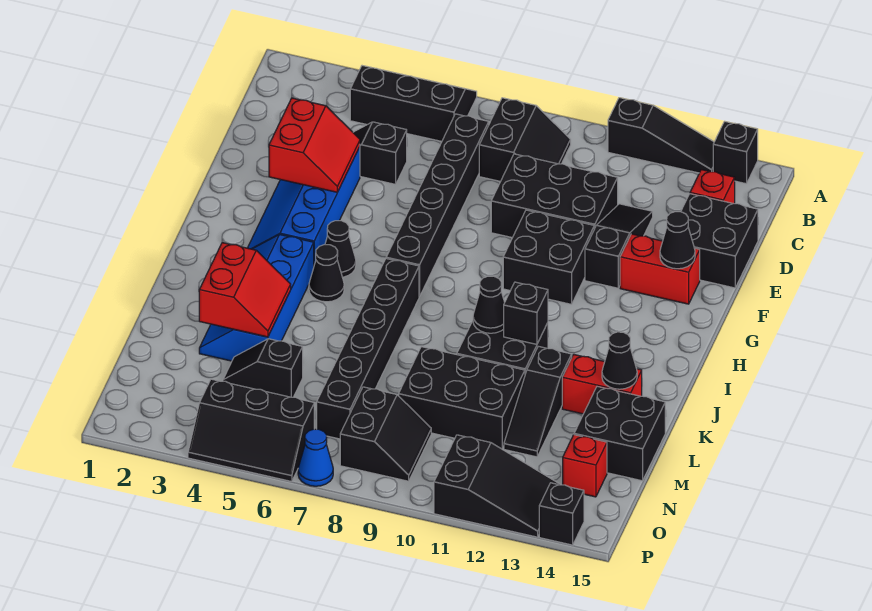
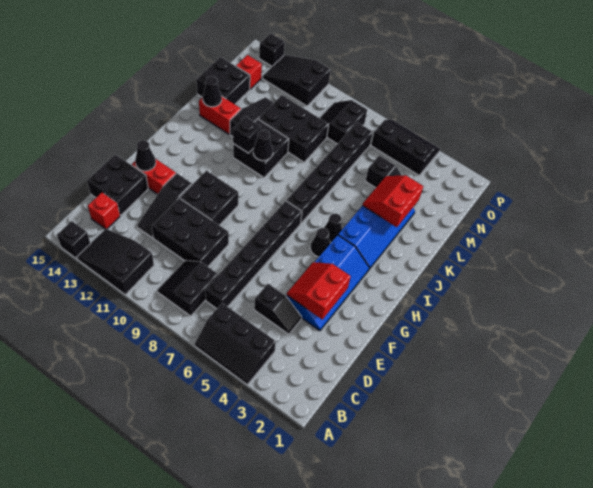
black slope A11:A13 level 1 top 11 -> black slope A11:B13 level 1 top 11
blue cone P7 level 1 -> none

